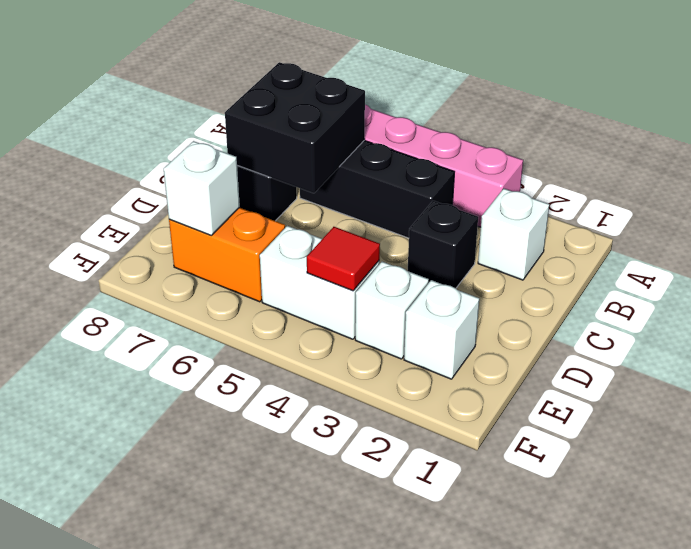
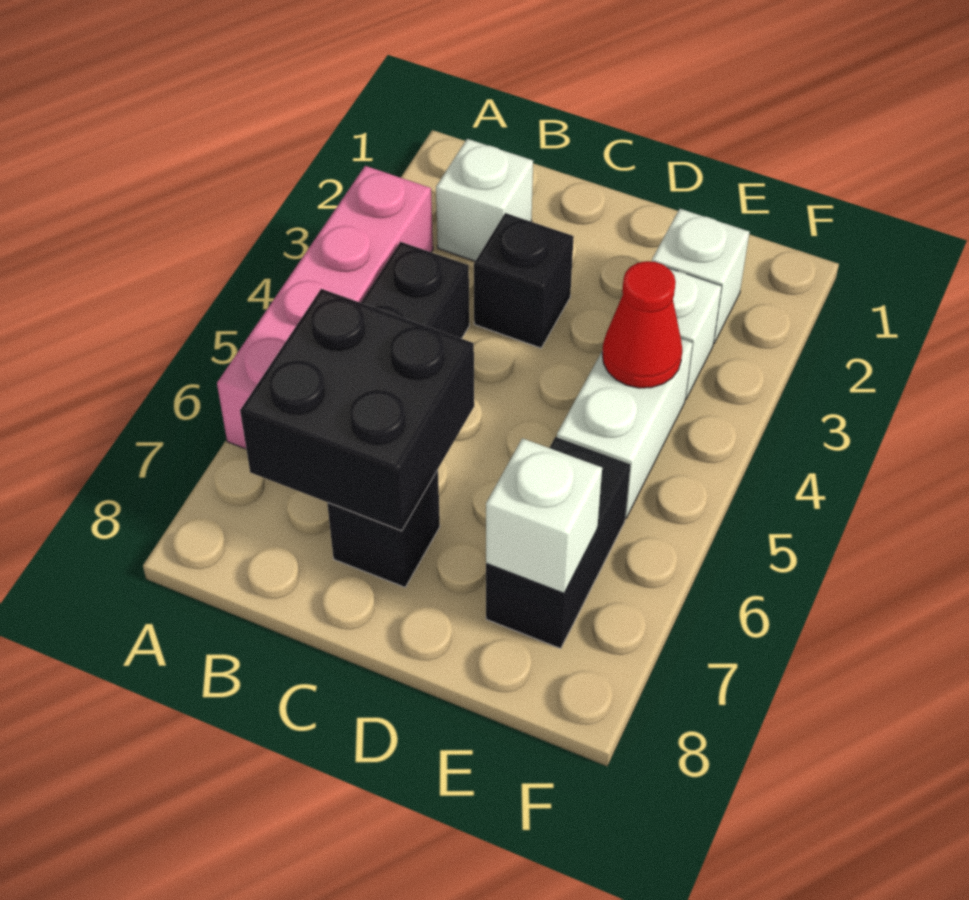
red tile E4 level 2 -> red cone E4 level 2
orange brick E6:E7 level 1 -> black brick E6:E7 level 1

